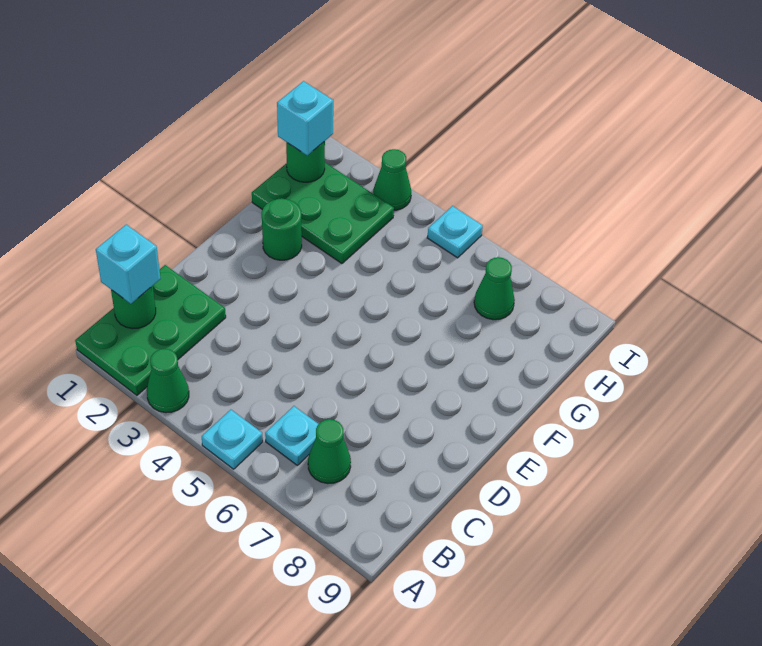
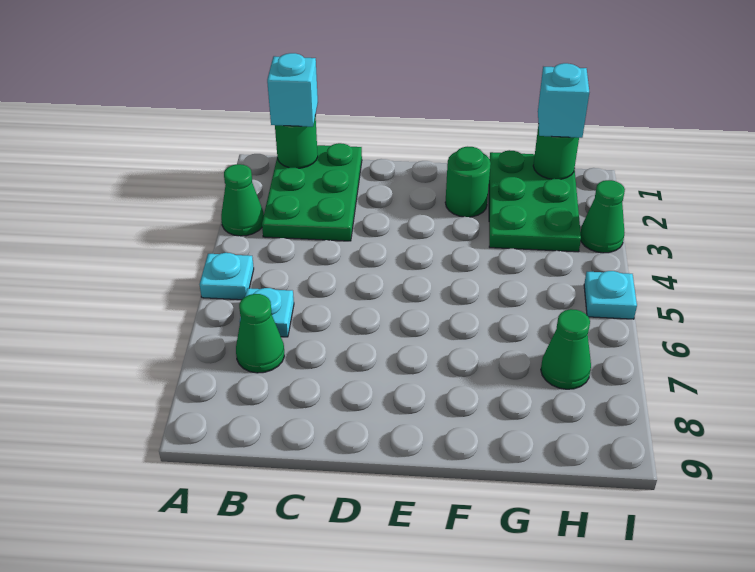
green plate A1:C2 level 1 -> green plate B1:C3 level 1

